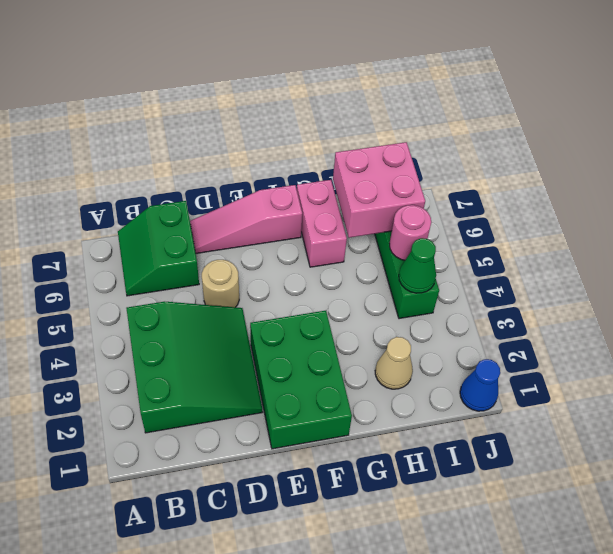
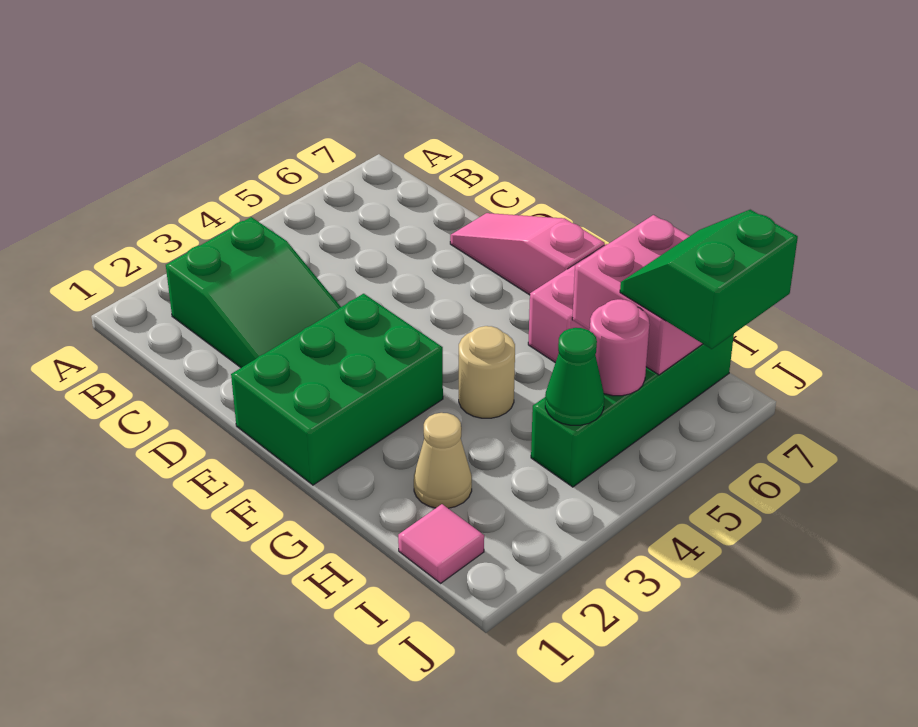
green slope B2:D4 level 1 top B -> green slope B2:D3 level 1 top B
green slope B6:C7 level 1 top C -> green slope I6:J7 level 3 top J
tan round brick D5 level 1 -> tan round brick G4 level 1
none -> pink tile I1 level 1
blue cone J1 level 1 -> none

